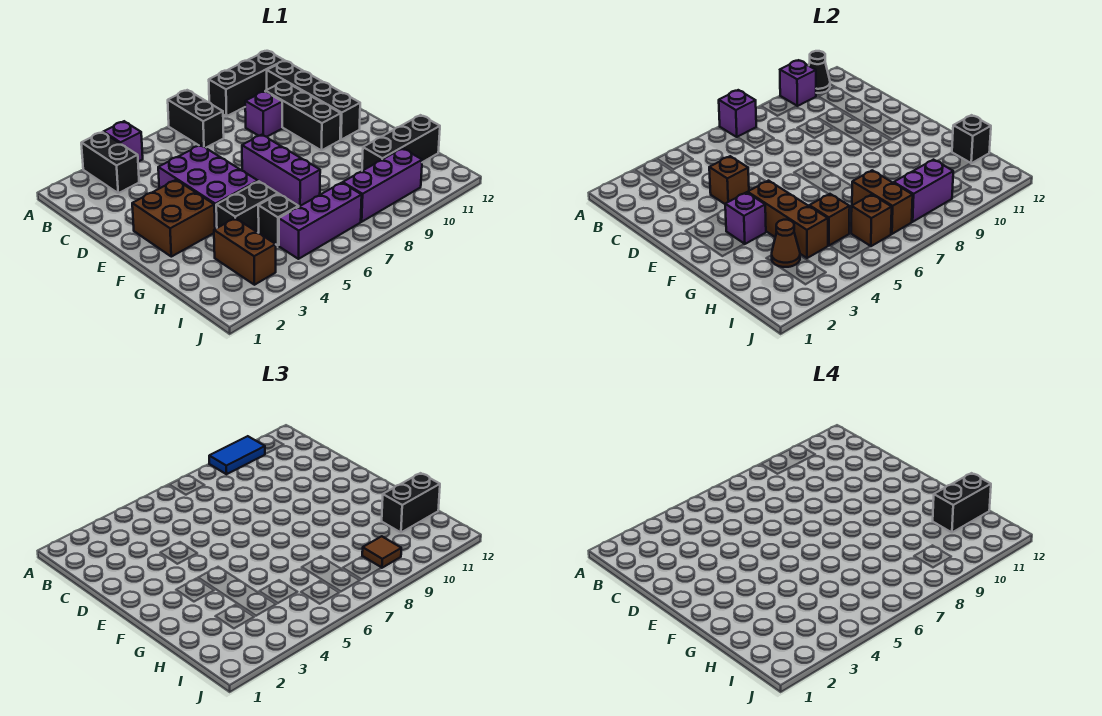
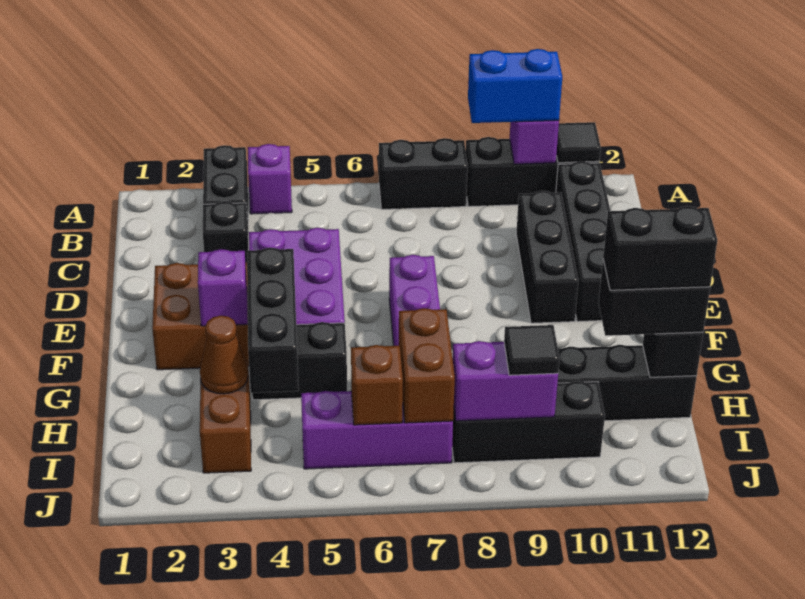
black brick A7:B7 level 1 -> black brick A7:A8 level 1
purple brick A7 level 2 -> none
blue tile A9:A10 level 3 -> blue brick A9:A10 level 3
black cone A11 level 2 -> black tile A11 level 2
purple brick C9 level 1 -> none
brown brick D4 level 2 -> none
brown brick F4:H4 level 2 -> black brick F4:H4 level 2
black brick H5 level 1 -> black brick C3 level 1
brown brick H5 level 2 -> none
purple brick I8:I10 level 1 -> black brick I8:I10 level 1
brown tile I9 level 3 -> black tile I9 level 3

